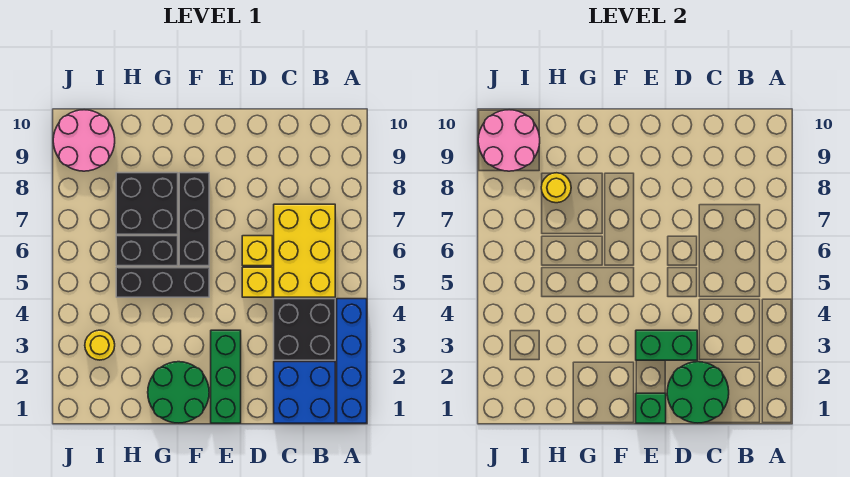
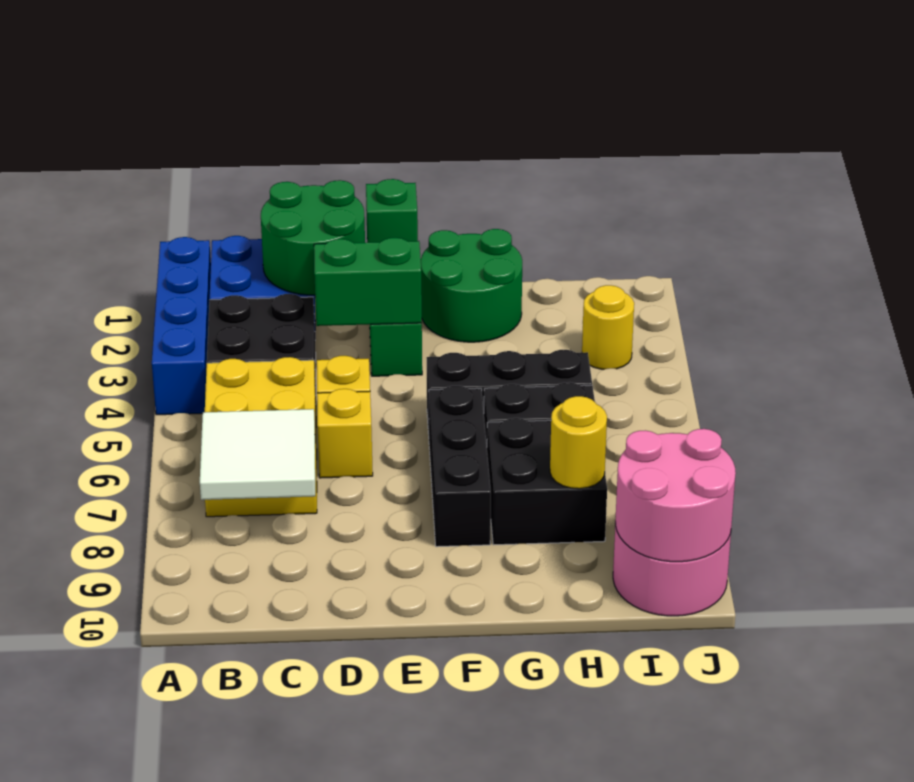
none -> white tile B7:C8 level 2

